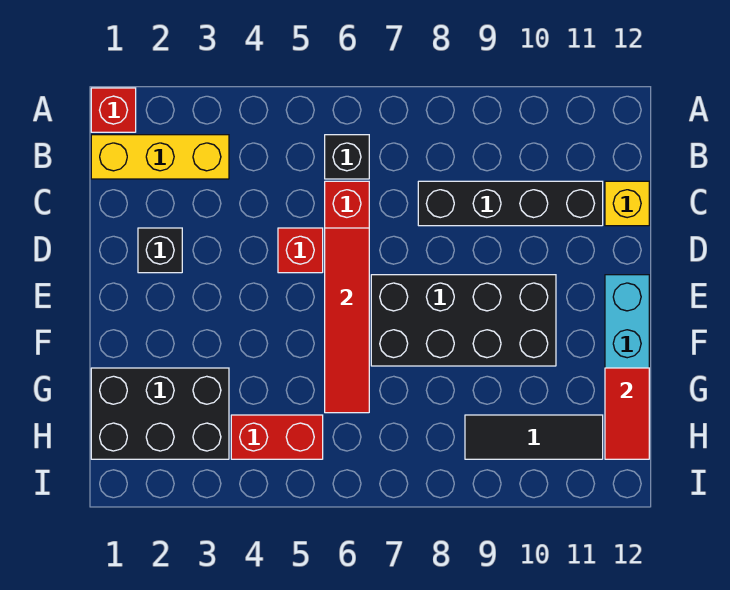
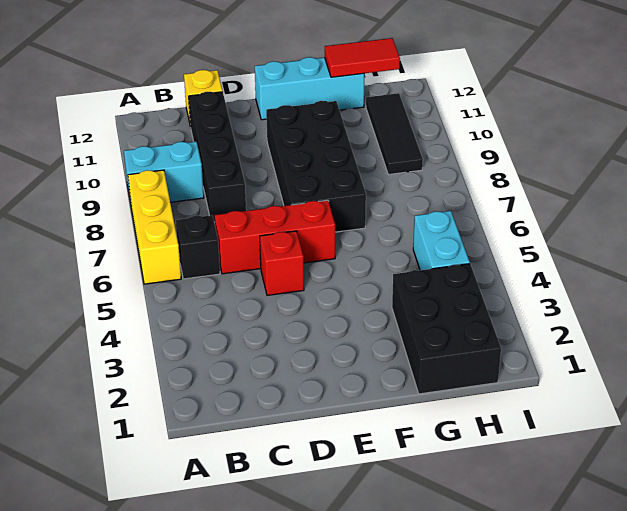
red brick A1 level 1 -> none
none -> cyan brick A9:B9 level 1
yellow brick B1:B3 level 1 -> yellow brick A6:A8 level 1
black brick D2 level 1 -> none
red tile D6:G6 level 2 -> none
red brick H4:H5 level 1 -> cyan brick H4:H5 level 1

